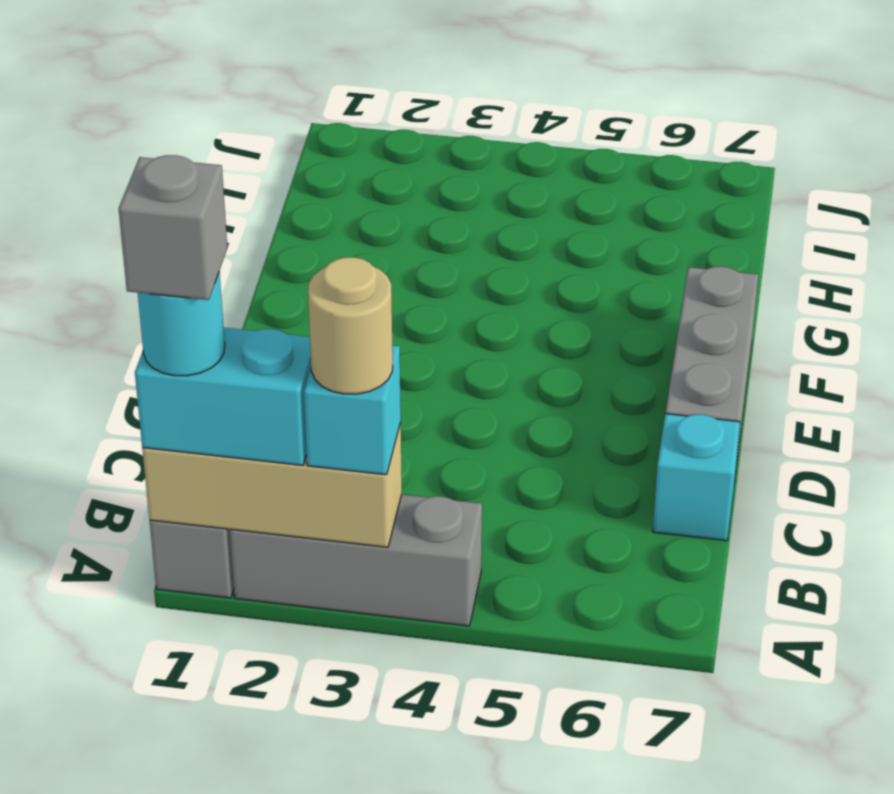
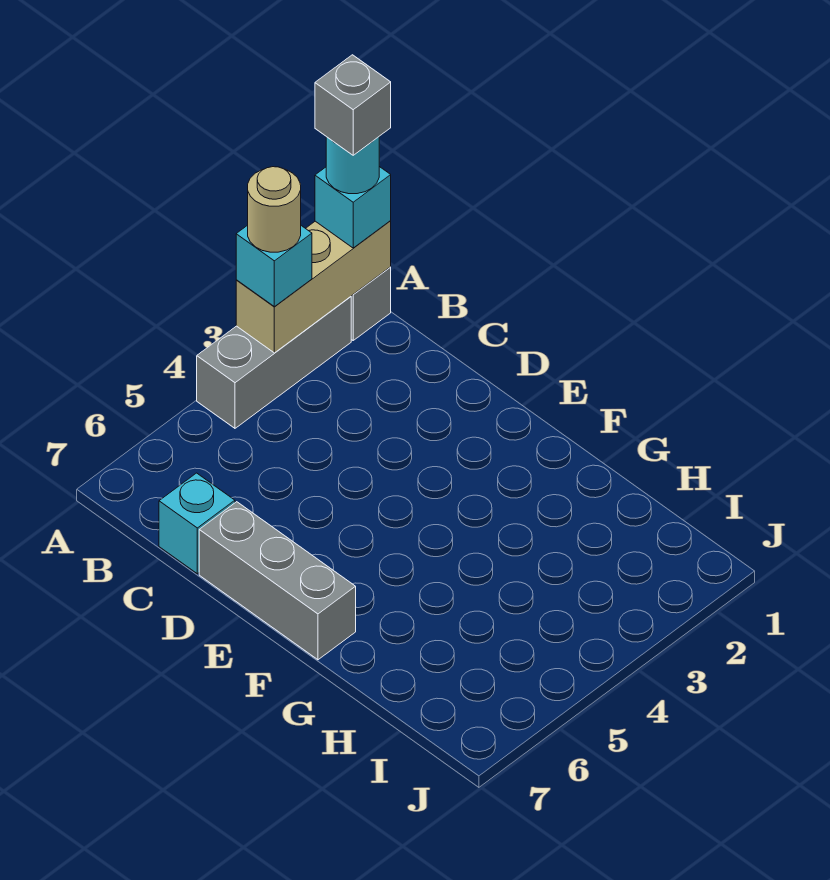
cyan brick A1:A2 level 3 -> cyan brick A1 level 3

